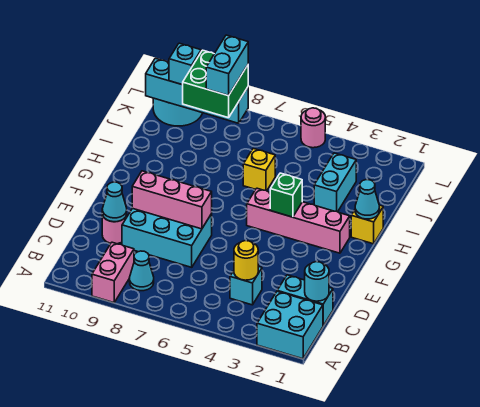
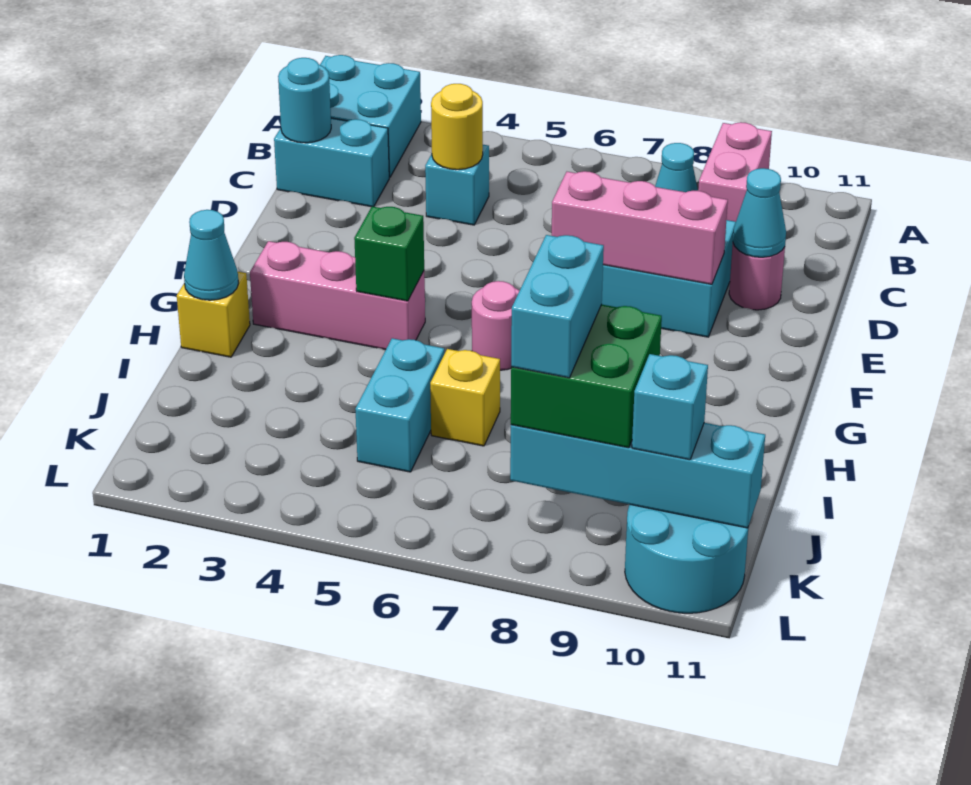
pink brick G2:G5 level 1 -> pink brick G2:G4 level 1
cyan brick I3:J3 level 1 -> cyan brick I5:J5 level 1
pink round brick L5 level 1 -> pink round brick G6 level 1

